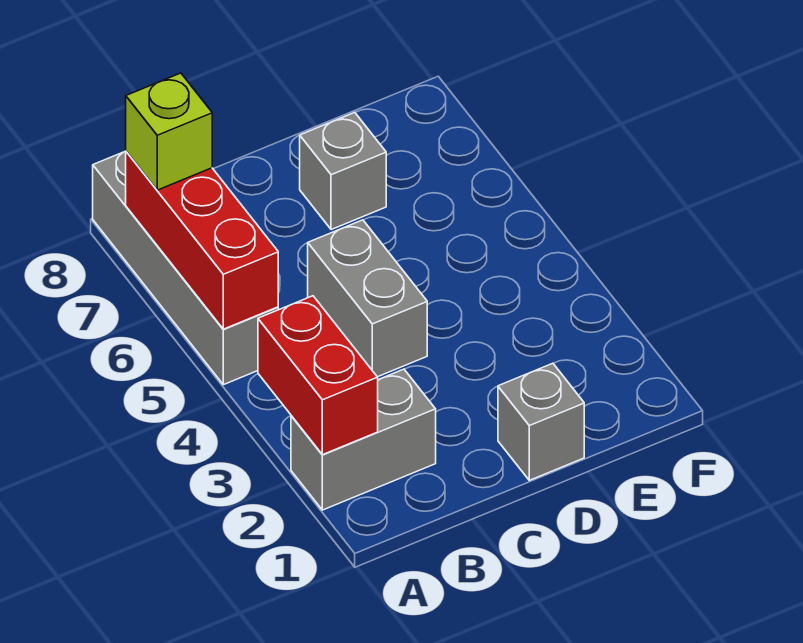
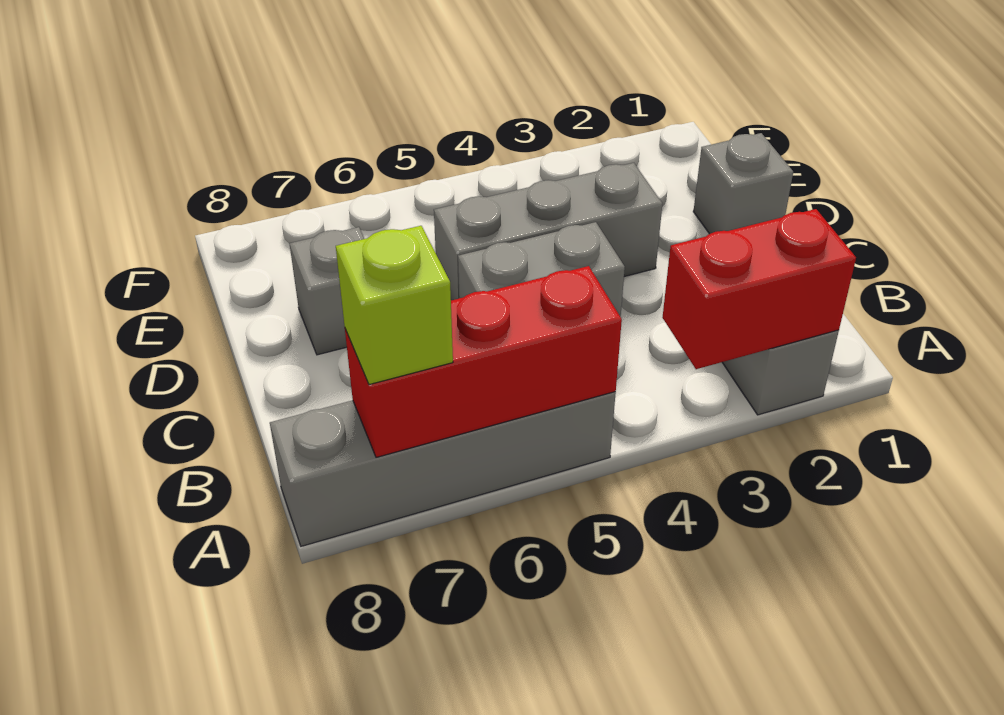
none -> grey brick D3:D5 level 1

